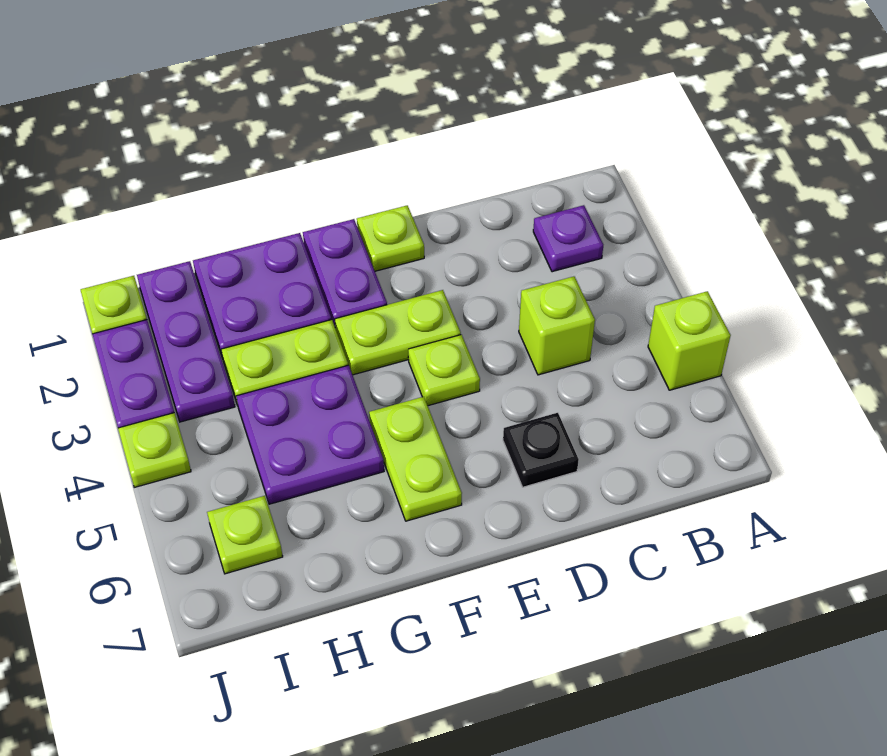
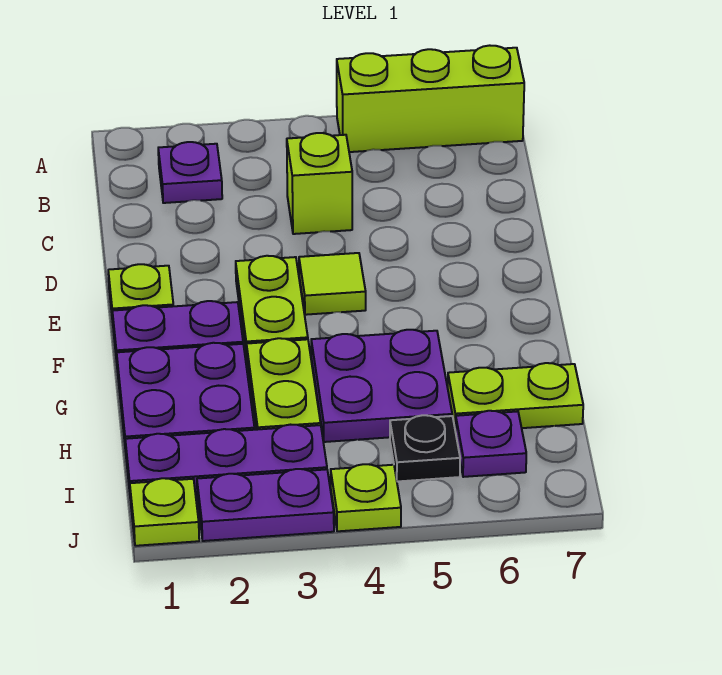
lime brick A5 level 1 -> lime brick A5:A7 level 1
black plate D6 level 1 -> black plate I5 level 1
lime plate E4 level 1 -> lime tile E4 level 1
lime plate F5:F6 level 1 -> lime plate H6:H7 level 1
lime plate I6 level 1 -> purple plate I6 level 1

